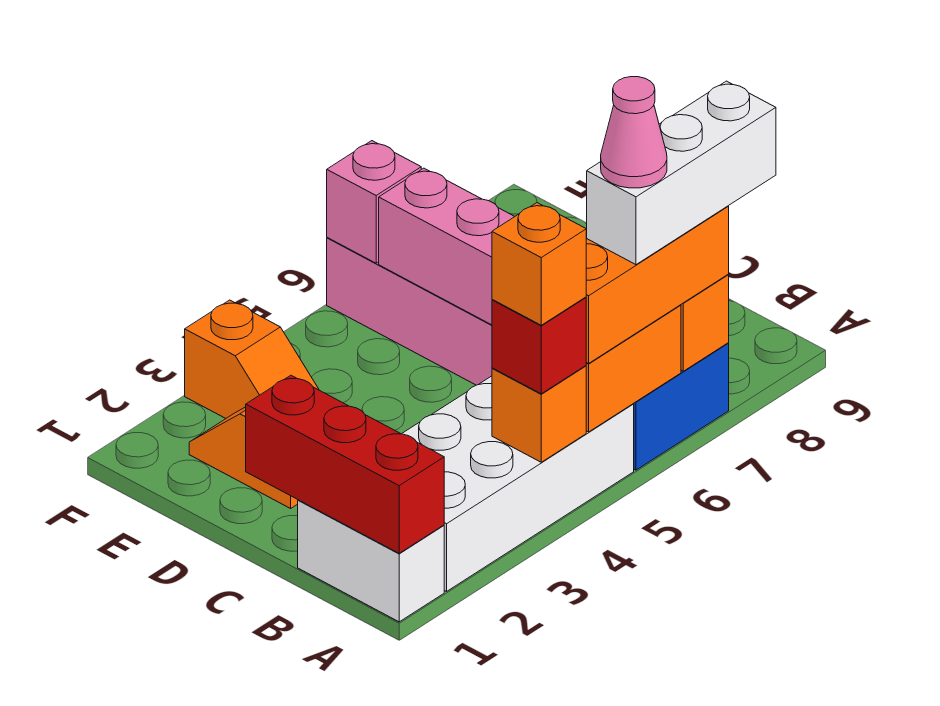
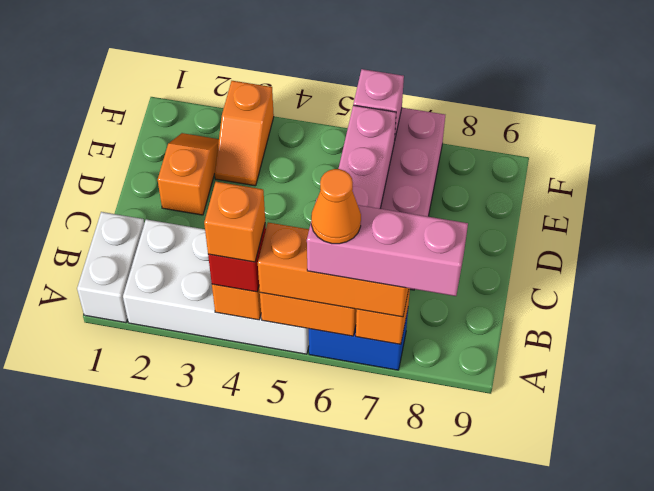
red brick A1:C1 level 2 -> none
white brick A6:A8 level 4 -> pink brick A6:A8 level 4
pink cone A6 level 5 -> orange cone A6 level 5

